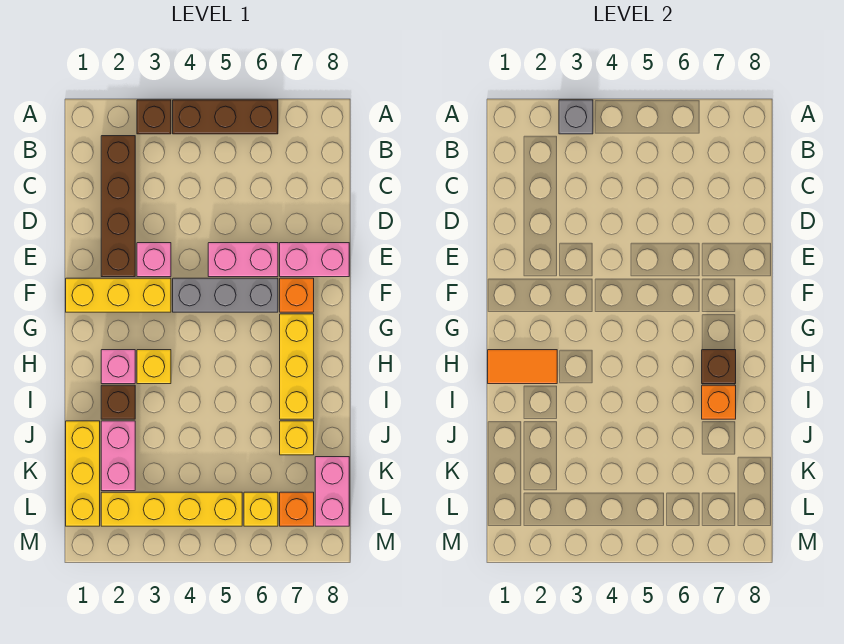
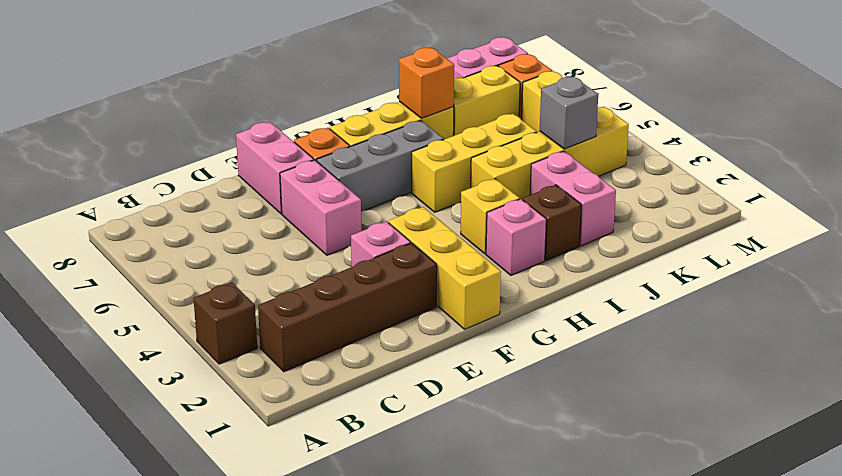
grey brick A3 level 2 -> grey brick K4 level 2
brown brick A4:A6 level 1 -> none
grey brick F4:F6 level 1 -> grey brick F6:H6 level 1
orange tile H1:H2 level 2 -> none
brown brick H7 level 2 -> none
yellow brick J1:L1 level 1 -> yellow brick H5:J5 level 1
pink brick J2:K2 level 1 -> pink brick J2:J3 level 1
yellow brick J7 level 1 -> yellow brick J7:K7 level 1
yellow brick L2:L5 level 1 -> yellow brick I4:L4 level 1

